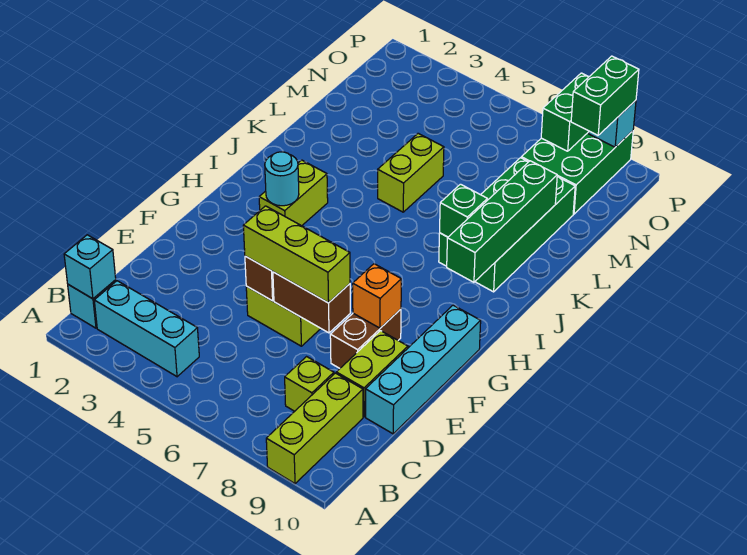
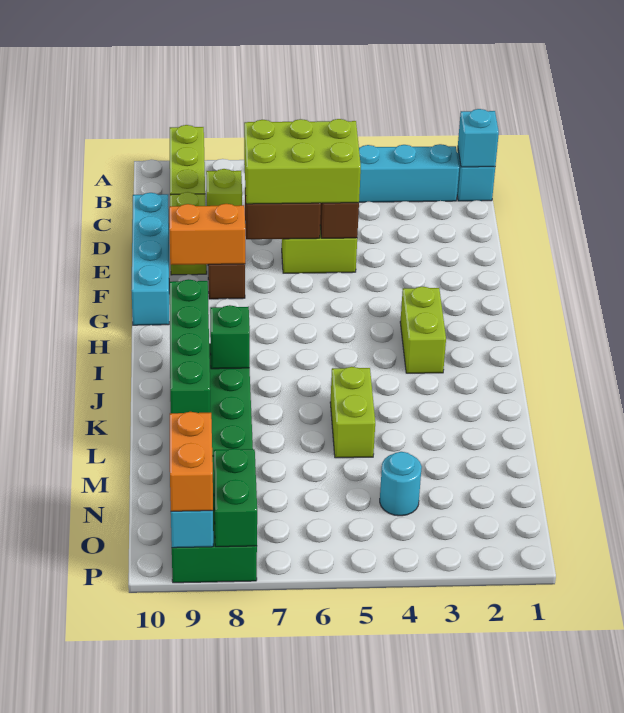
lime brick E5:E7 level 3 -> lime brick D5:E7 level 3
orange brick F8 level 2 -> orange brick F8:F9 level 2
cyan round brick H3 level 2 -> cyan round brick N4 level 1
green brick O9:P9 level 3 -> orange brick O9:P9 level 3

